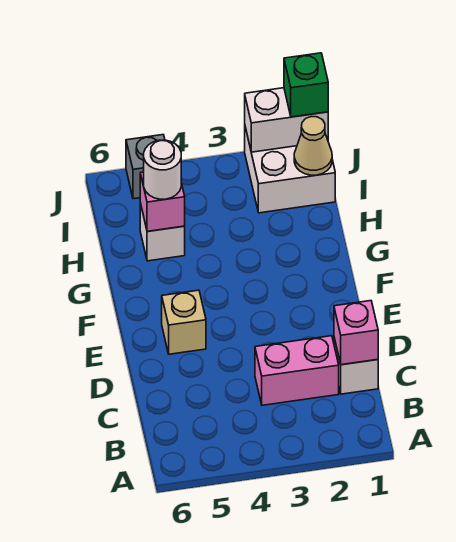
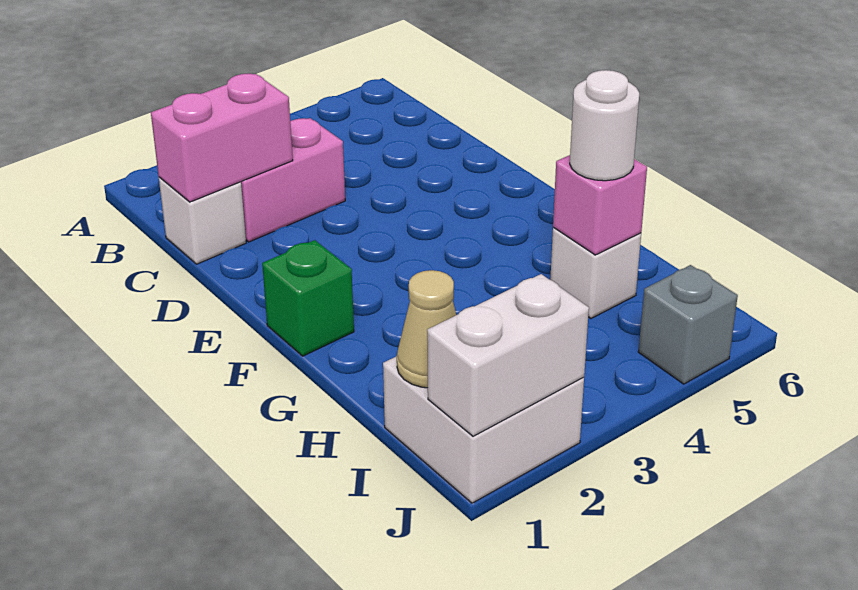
pink brick C1 level 2 -> pink brick C1:C2 level 2
tan brick E5 level 1 -> none
green brick J1 level 3 -> green brick F1 level 1

